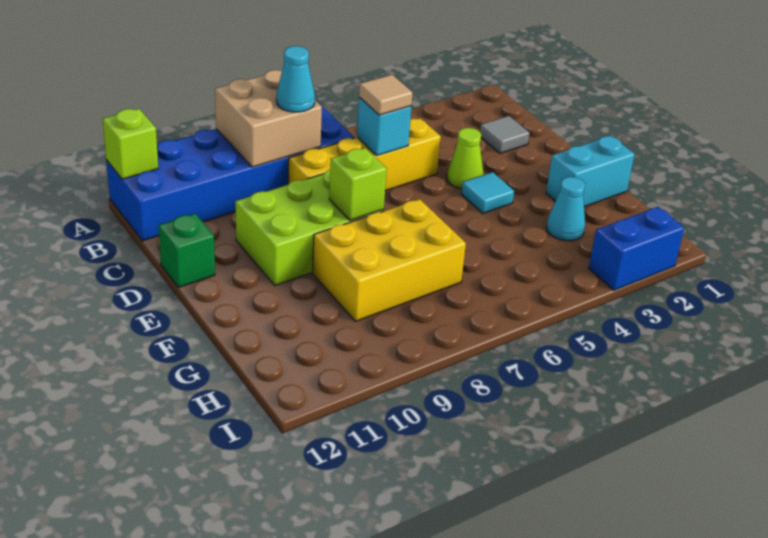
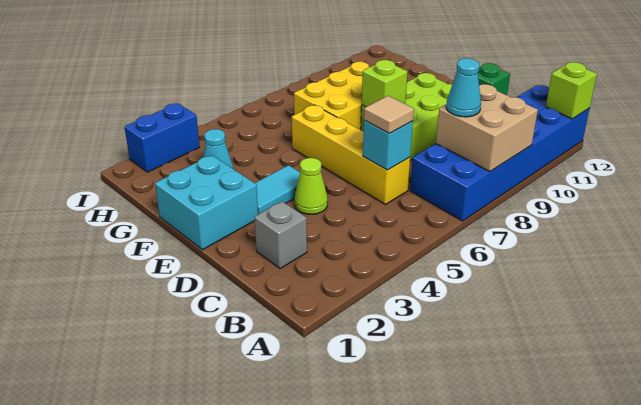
grey tile C2 level 1 -> grey brick C2 level 1
yellow brick C5:C8 level 1 -> yellow brick C6:F6 level 1
cyan tile E4 level 1 -> cyan tile E3:E4 level 1
cyan brick F1:F2 level 1 -> cyan brick E1:F2 level 1

